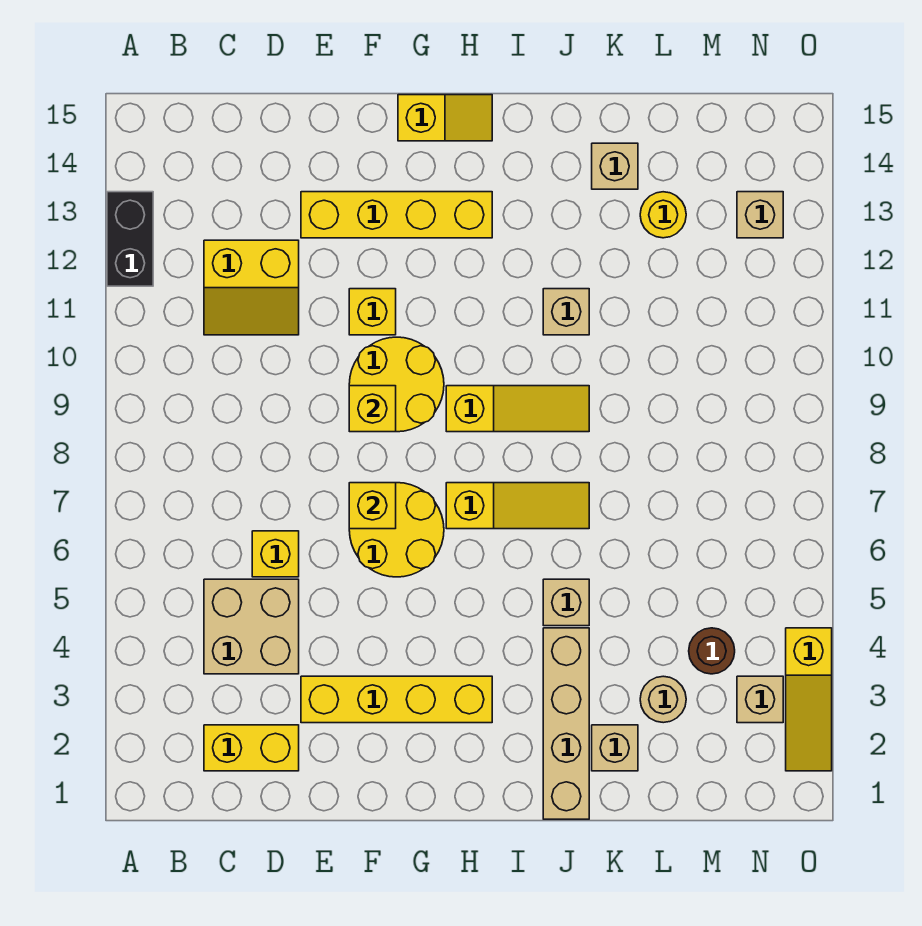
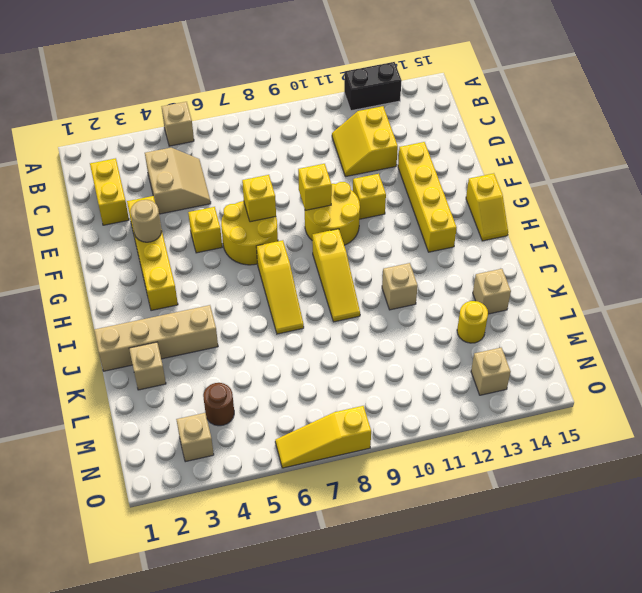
tan brick C4:D5 level 1 -> tan slope C4:D5 level 1 top 4
yellow brick D6 level 1 -> yellow brick F5 level 1
tan brick J5 level 1 -> tan brick A5 level 1
tan round brick L3 level 1 -> tan round brick F3 level 2
yellow slope O2:O4 level 1 top 4 -> yellow slope O6:O8 level 1 top 8

